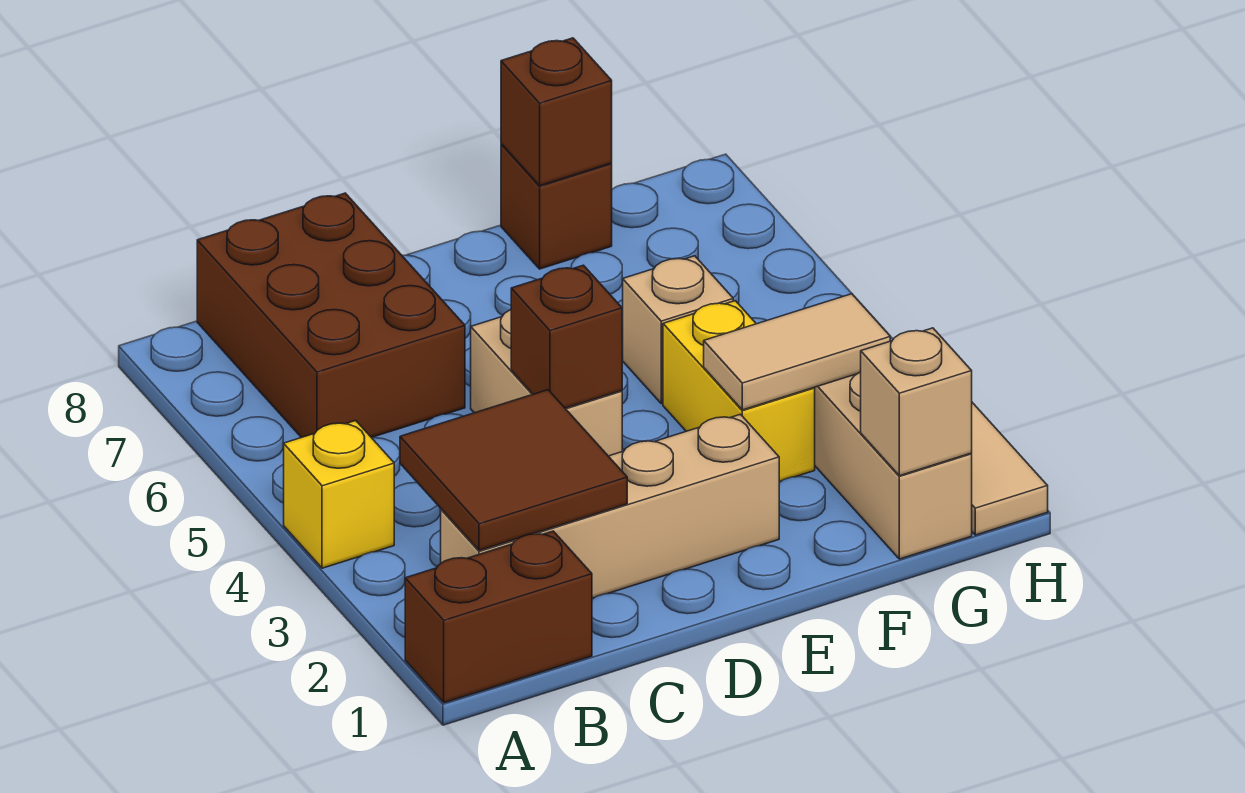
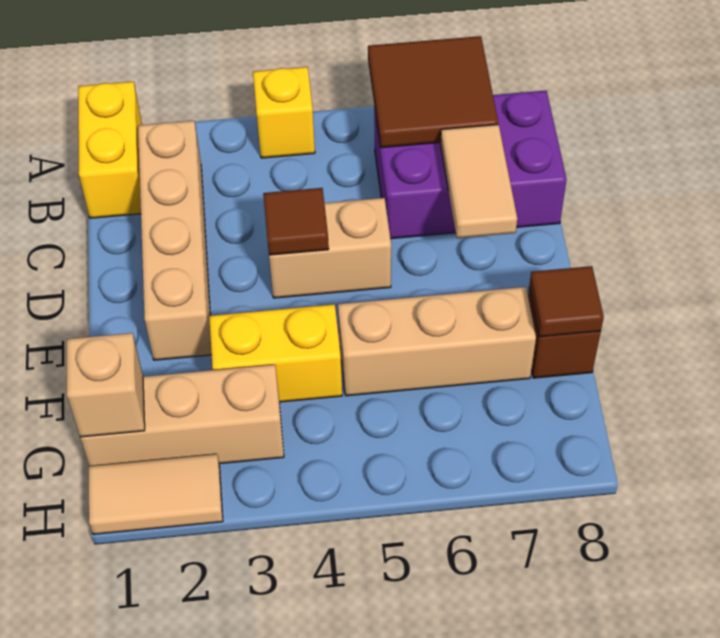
brown brick A1:B1 level 1 -> yellow brick A1:B1 level 1
brown tile B2:C3 level 2 -> brown tile A6:B7 level 2
brown brick B6:C8 level 1 -> purple brick B6:C8 level 1
brown brick D4 level 2 -> brown tile D4 level 2
tan tile F3:G3 level 2 -> tan tile C7:D7 level 2
tan brick F5 level 1 -> tan brick F5:F7 level 1
brown brick F8 level 2 -> brown tile F8 level 2

